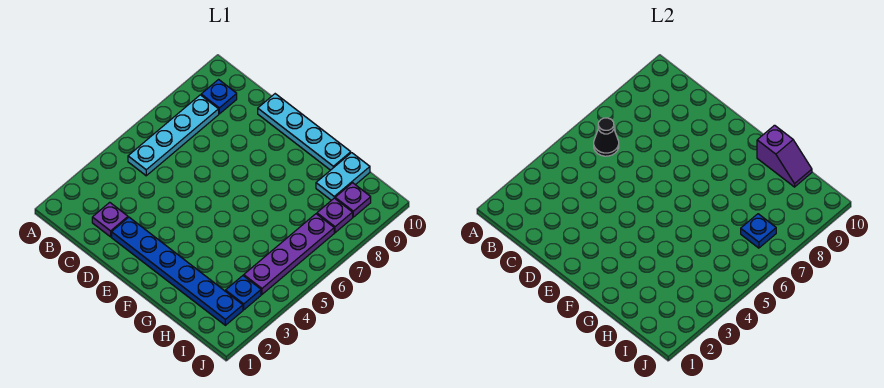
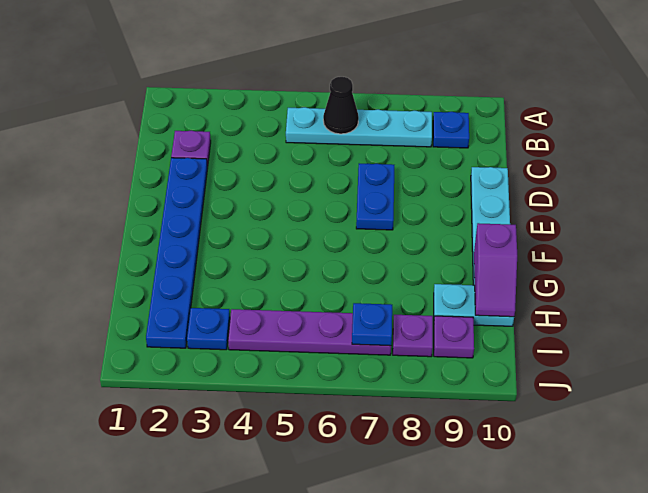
none -> blue plate D7:E7 level 1

